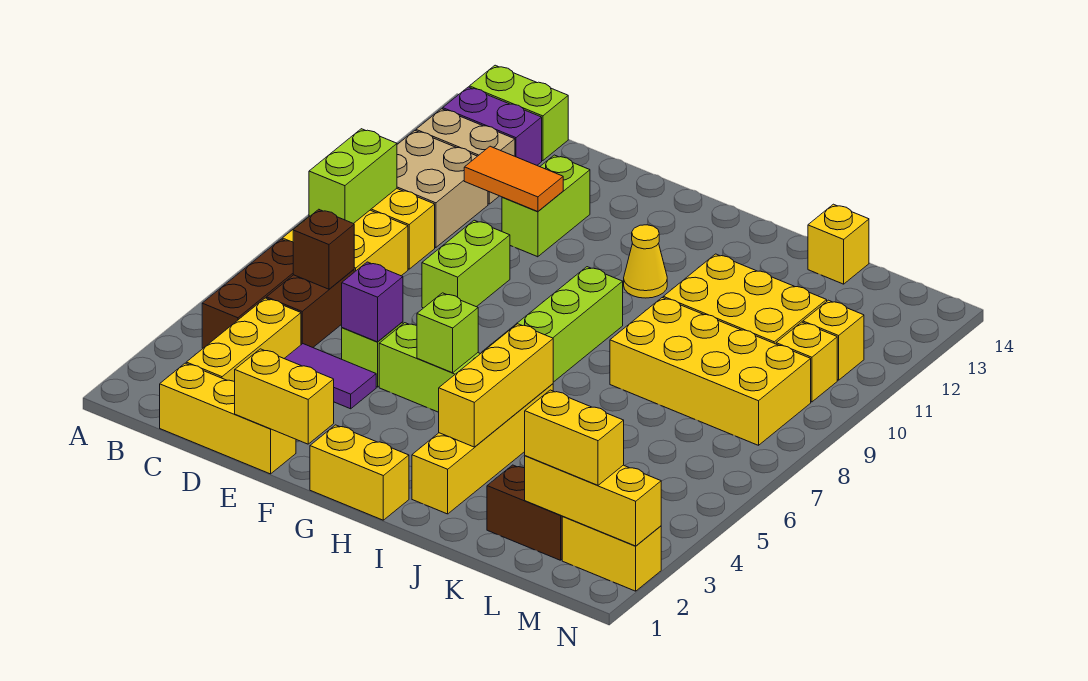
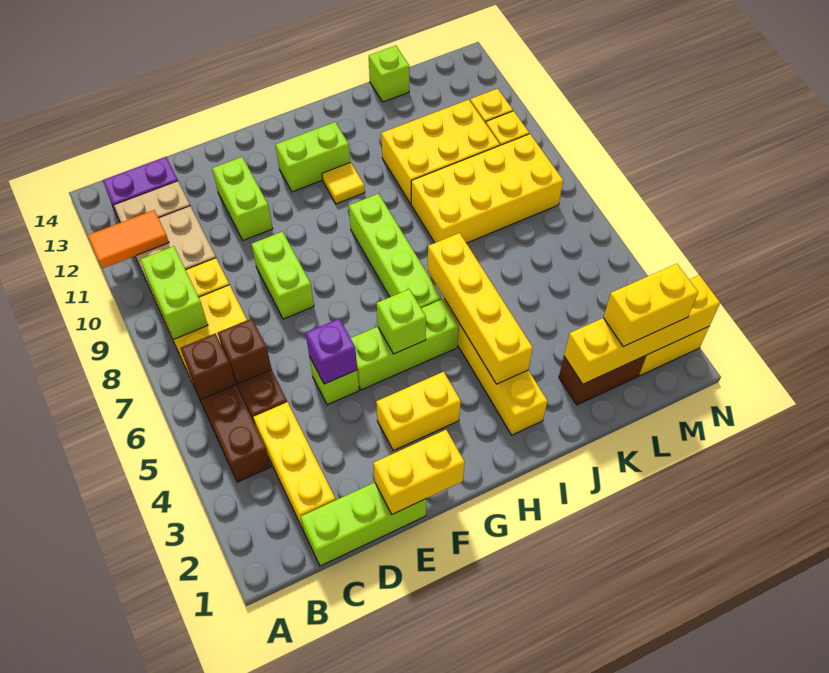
none -> brown brick B6 level 2
lime brick B14:C14 level 1 -> lime brick G12:H12 level 1
yellow brick C1:E1 level 1 -> lime brick C1:E1 level 1
purple tile D4:E4 level 1 -> none
orange tile D11:E11 level 2 -> orange tile A11:B11 level 2
yellow brick G1:H1 level 1 -> yellow brick F3:G3 level 1
yellow cone H11 level 1 -> yellow tile H11 level 1
yellow brick I3:I5 level 2 -> yellow brick I3:I6 level 2
yellow brick K14 level 1 -> lime brick K14 level 1
yellow brick L2:N2 level 2 -> yellow brick K2:N2 level 2

